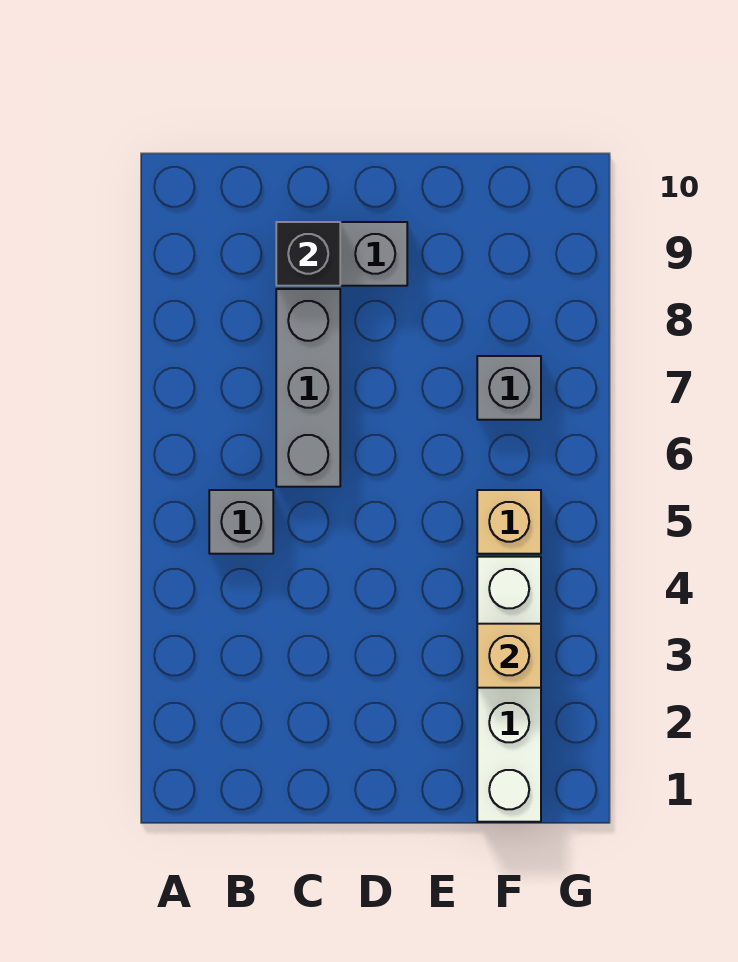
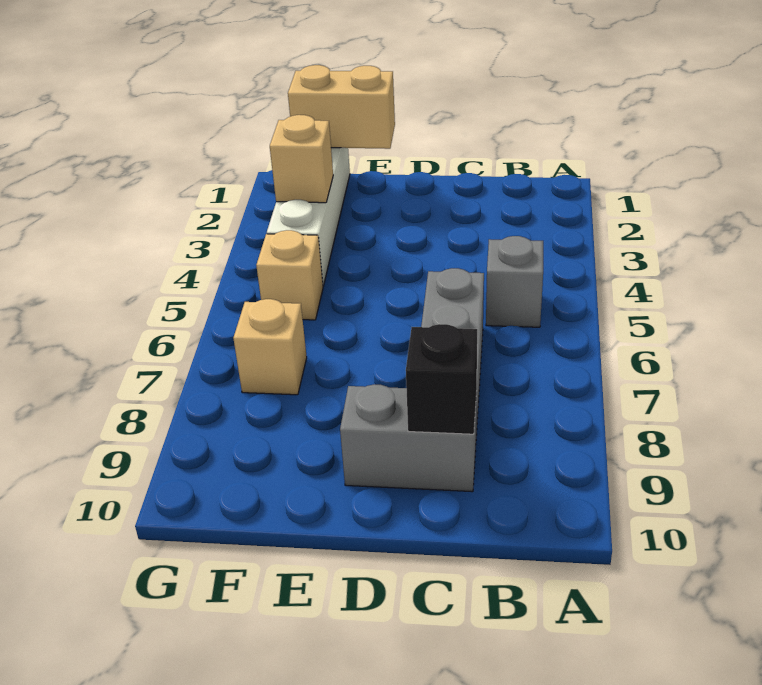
none -> tan brick E1:F1 level 2
grey brick F7 level 1 -> tan brick F7 level 1

